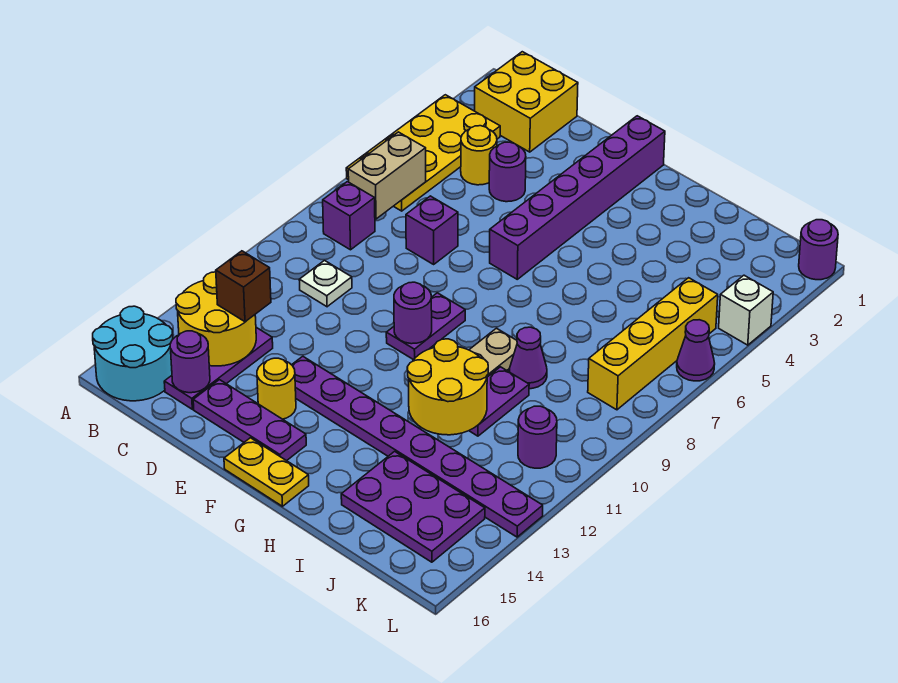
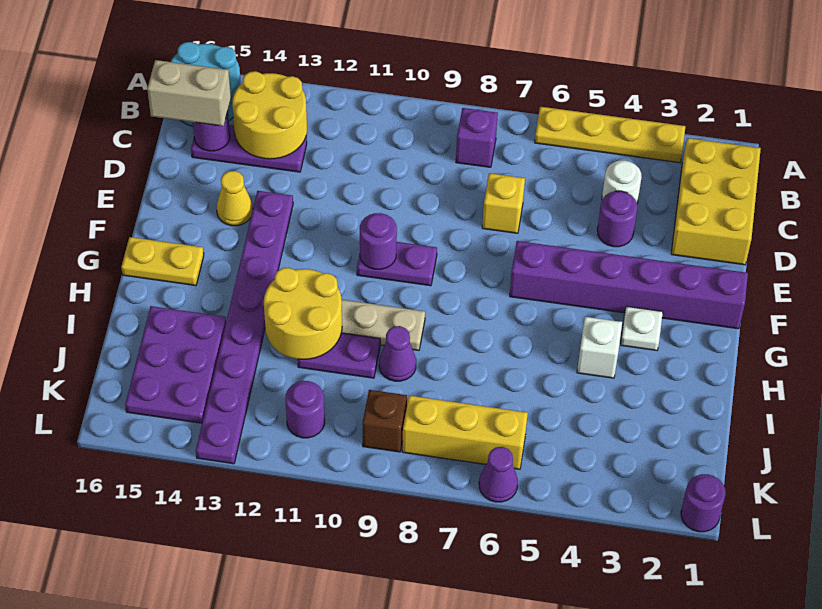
yellow plate A3:B6 level 1 -> yellow plate A3:A6 level 1
yellow brick B1:C2 level 1 -> yellow brick B1:D2 level 1
tan brick B6:B7 level 2 -> tan brick C15:C16 level 3
yellow round brick C4 level 1 -> white round brick C4 level 1
white plate C10 level 1 -> white plate G3 level 1
brown brick C13 level 3 -> brown brick K9 level 1
purple brick D7 level 1 -> yellow brick D7 level 1
purple plate D15:F15 level 1 -> none
yellow round brick E14 level 1 -> yellow cone E14 level 1
yellow plate F16:G16 level 1 -> yellow plate G15:G16 level 1
yellow brick K5:K8 level 1 -> yellow brick K6:K8 level 1
white brick L4 level 1 -> white brick H4 level 1

